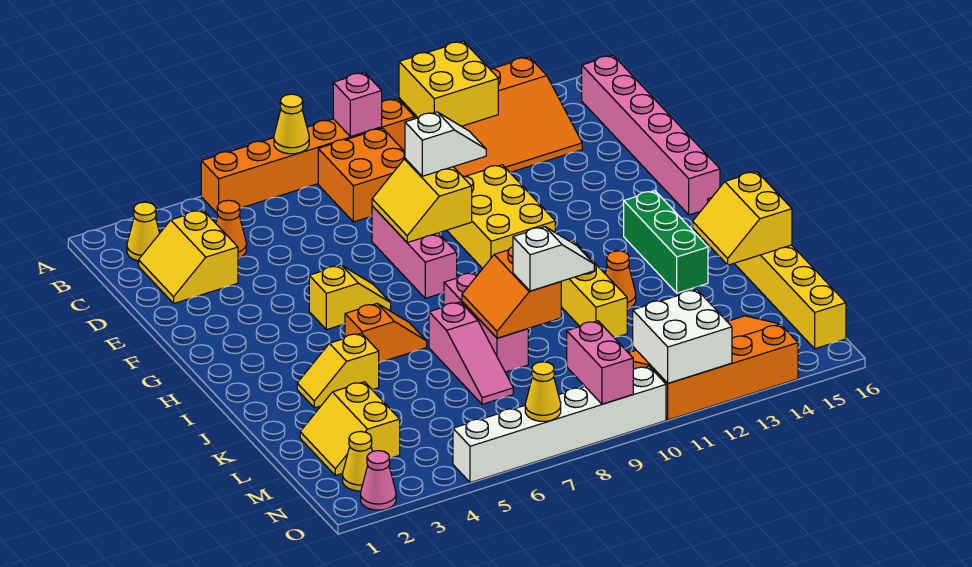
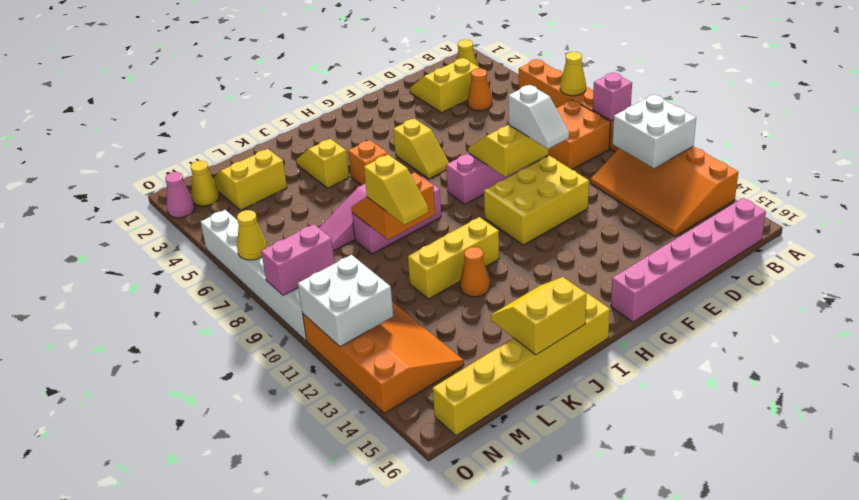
yellow brick A11:B12 level 2 -> white brick A11:B12 level 2
green brick H14:J14 level 1 -> none
white slope K9:K10 level 3 top 9 -> yellow slope K9:K10 level 3 top 9

